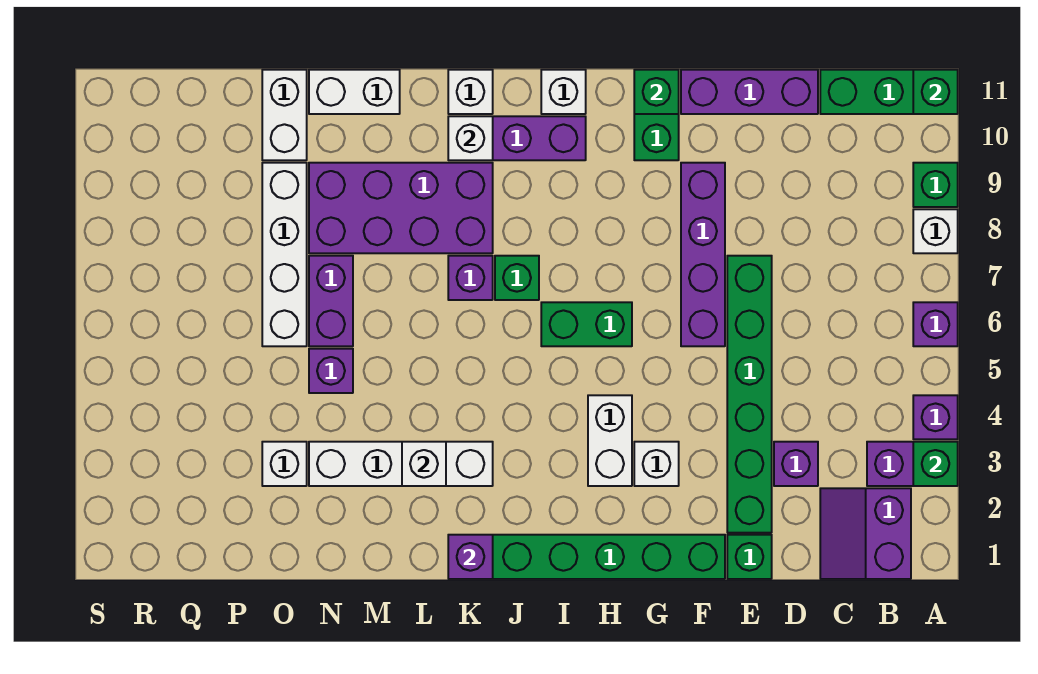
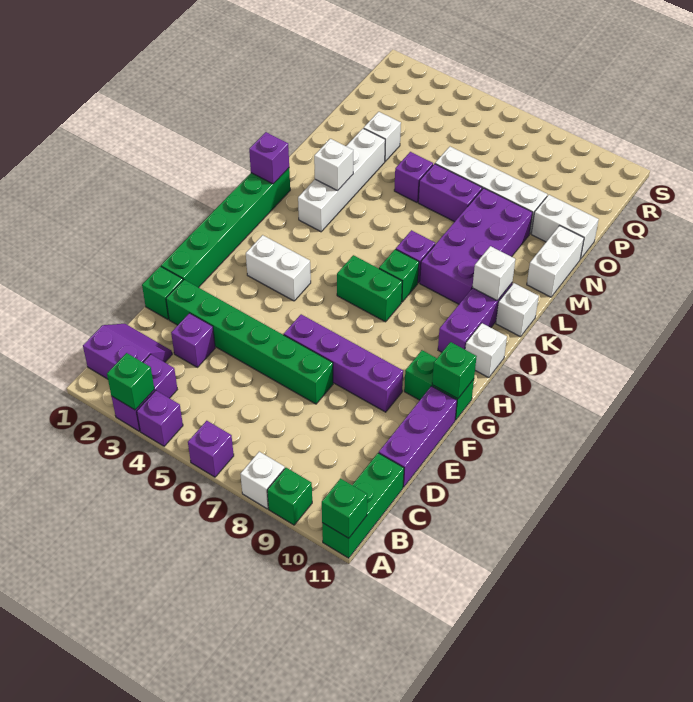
white brick G3 level 1 -> none
green brick H6:I6 level 1 -> green brick I6:I7 level 1

